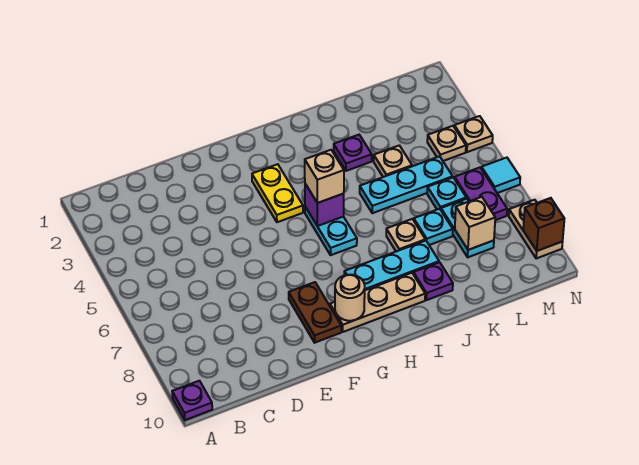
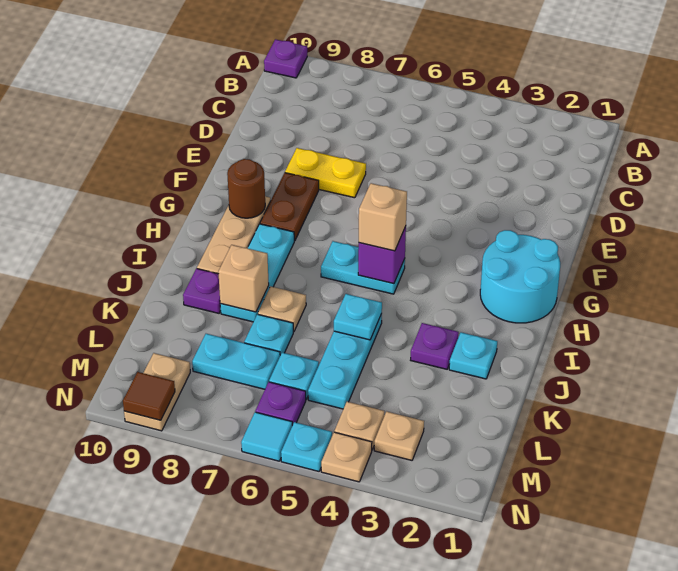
brown plate F8:F9 level 1 -> brown plate F8:G8 level 1
none -> cyan round brick G1:H2 level 1
yellow plate G3:G4 level 1 -> yellow plate E7:E8 level 1
tan round brick G9 level 2 -> brown round brick G9 level 2
none -> cyan plate J2 level 1
none -> cyan plate J5 level 2
tan plate K4 level 1 -> tan plate M3 level 1
tan brick L8 level 2 -> tan brick J8 level 2
purple plate M6:M7 level 1 -> purple plate M6 level 1
none -> cyan plate N5 level 1
tan plate N8:N9 level 1 -> tan plate M9:N9 level 1
brown brick N9 level 2 -> brown tile N9 level 2

